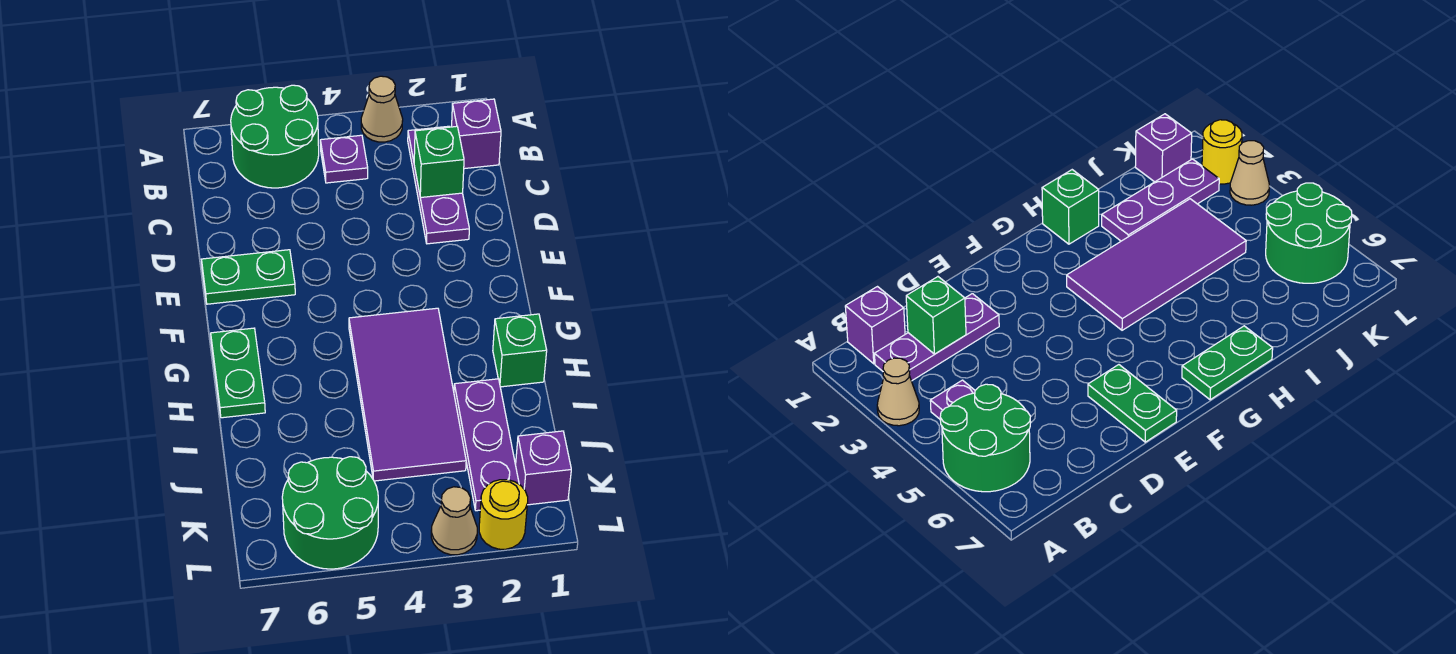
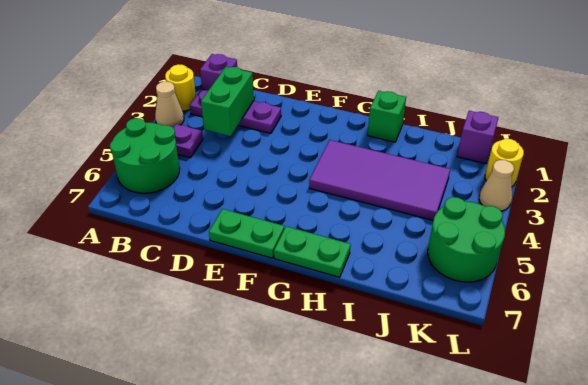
none -> yellow round brick A2 level 1
green brick C2 level 2 -> green brick C2:C3 level 2
green plate E6:E7 level 1 -> green plate E7:F7 level 1
purple plate I2:K2 level 1 -> none

